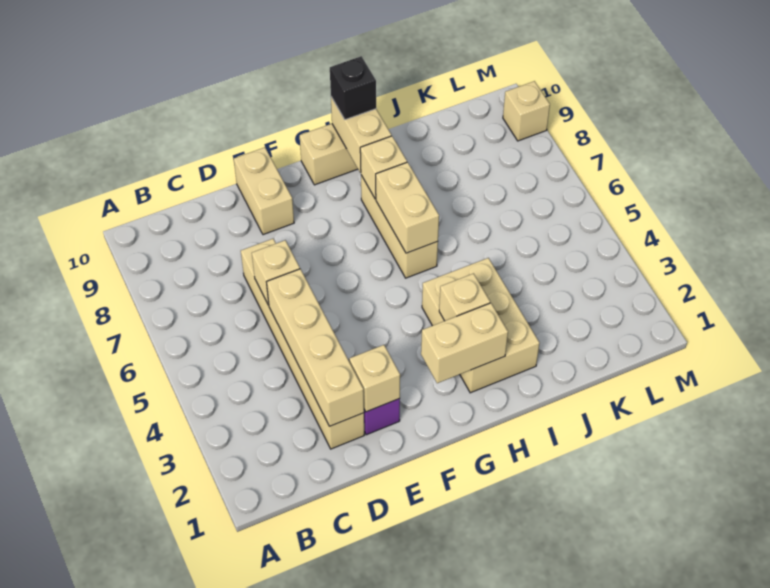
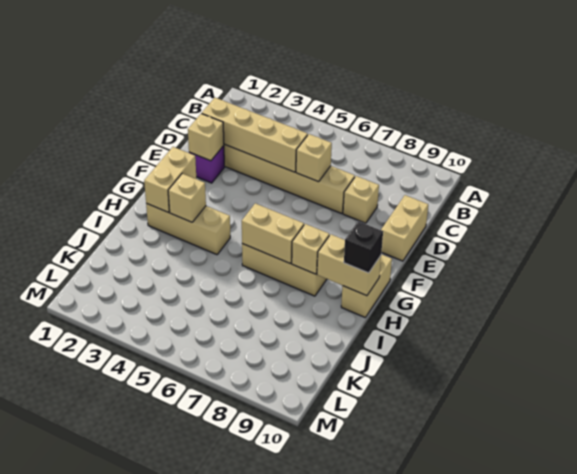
tan brick E9:E10 level 1 -> tan brick D10:E10 level 1
tan brick H2:I4 level 1 -> tan brick H2:H4 level 1
tan brick M9 level 1 -> tan brick D8 level 1

